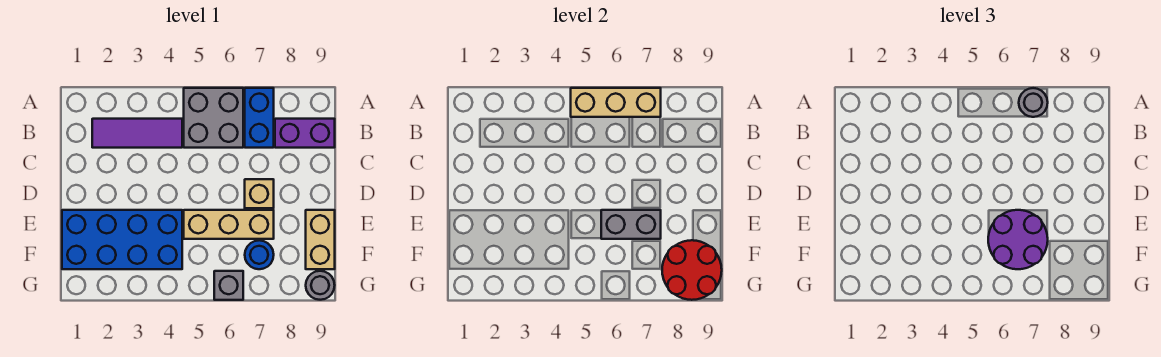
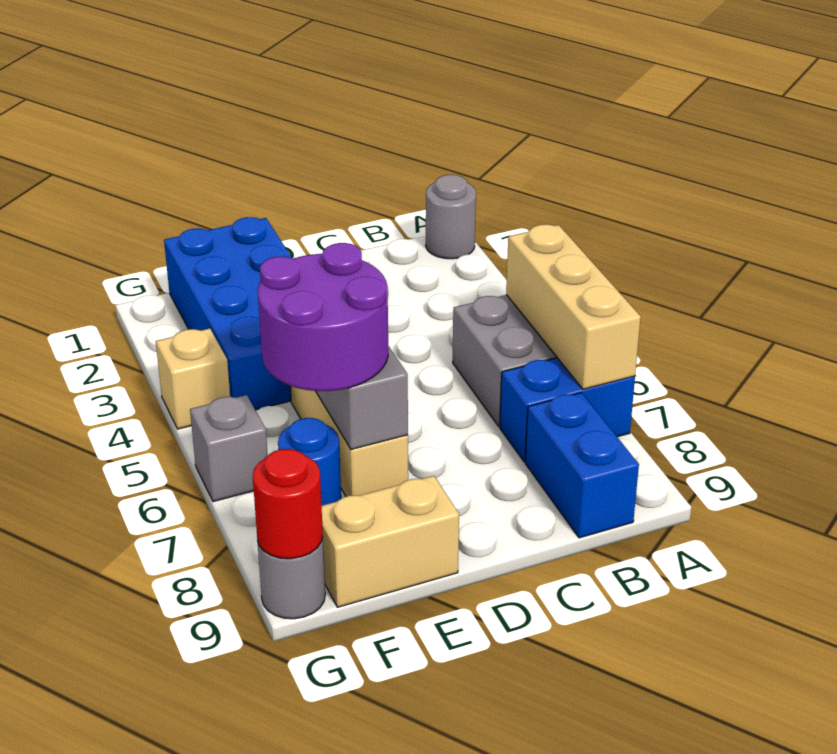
grey round brick A7 level 3 -> grey round brick A1 level 1
purple tile B2:B4 level 1 -> none
purple brick B8:B9 level 1 -> blue brick B8:B9 level 1
tan brick D7 level 1 -> tan brick G4 level 1
red round brick F8:G9 level 2 -> red round brick G9 level 2

